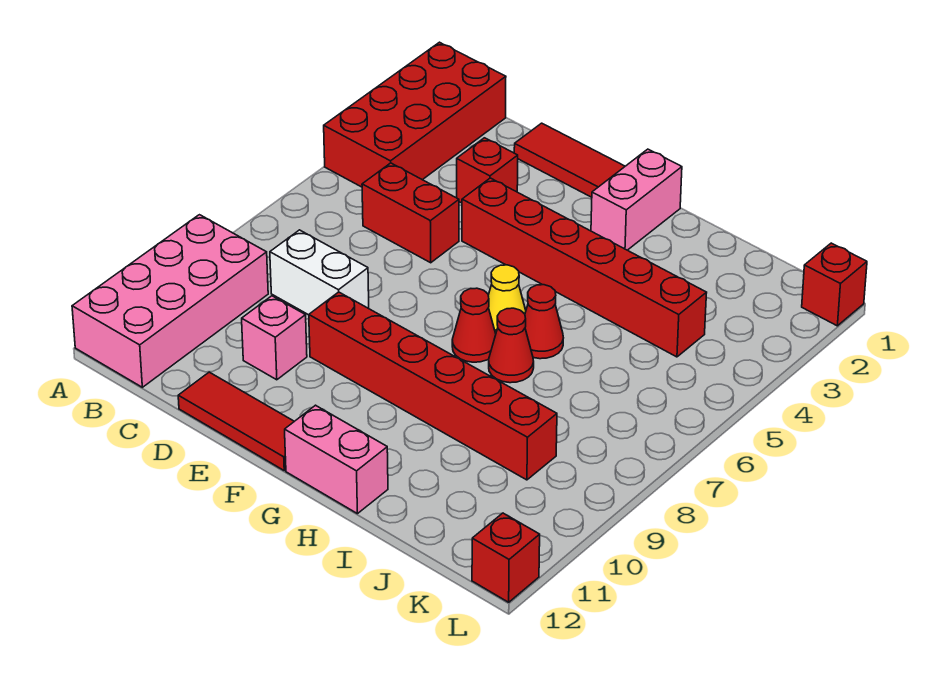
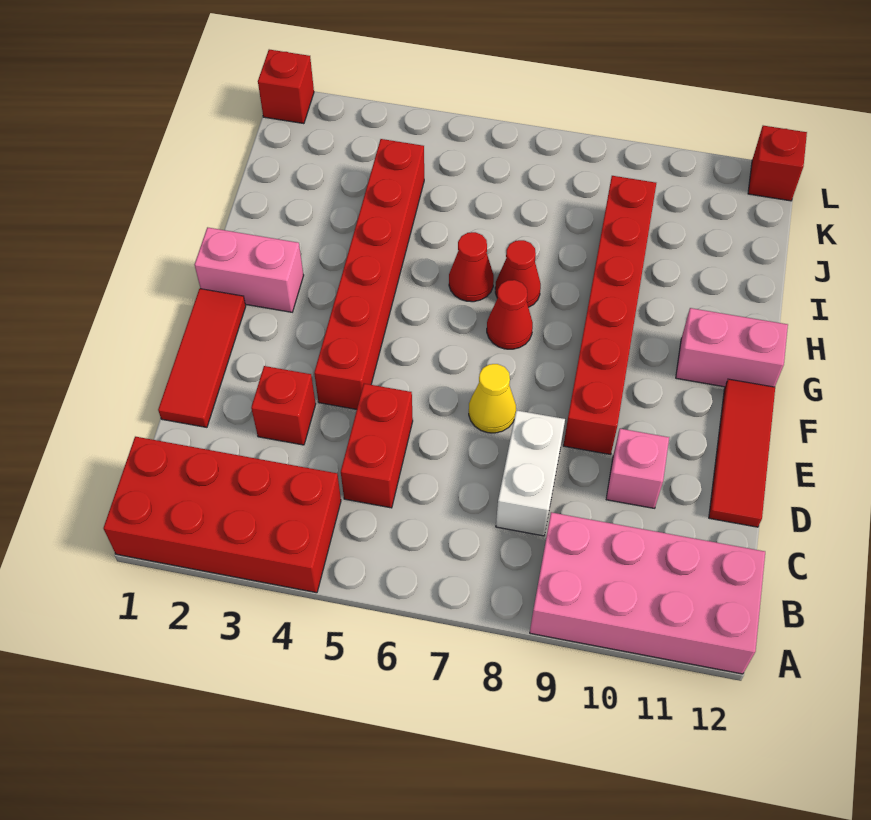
yellow cone G6 level 1 -> yellow cone E7 level 1
pink brick G12:H12 level 1 -> pink brick G11:G12 level 1

